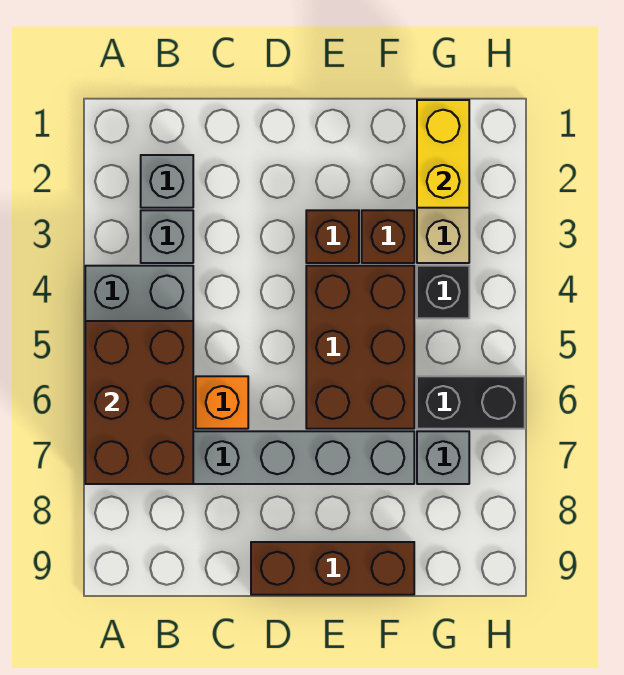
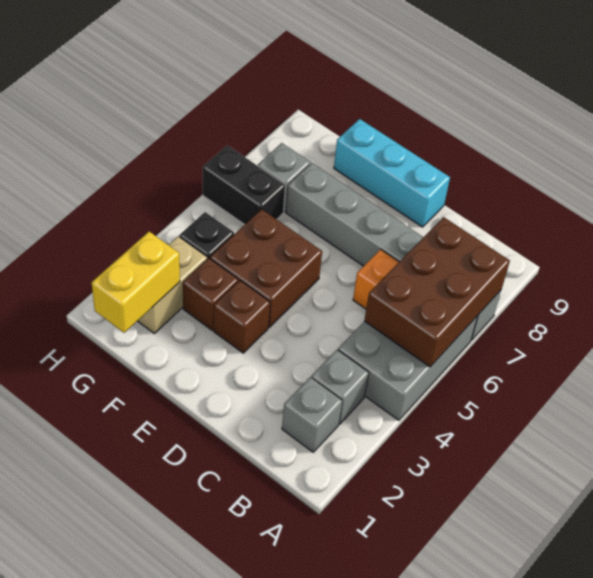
brown brick D9:F9 level 1 -> cyan brick D9:F9 level 1
brown brick E4:F6 level 1 -> brown brick E4:F5 level 1

